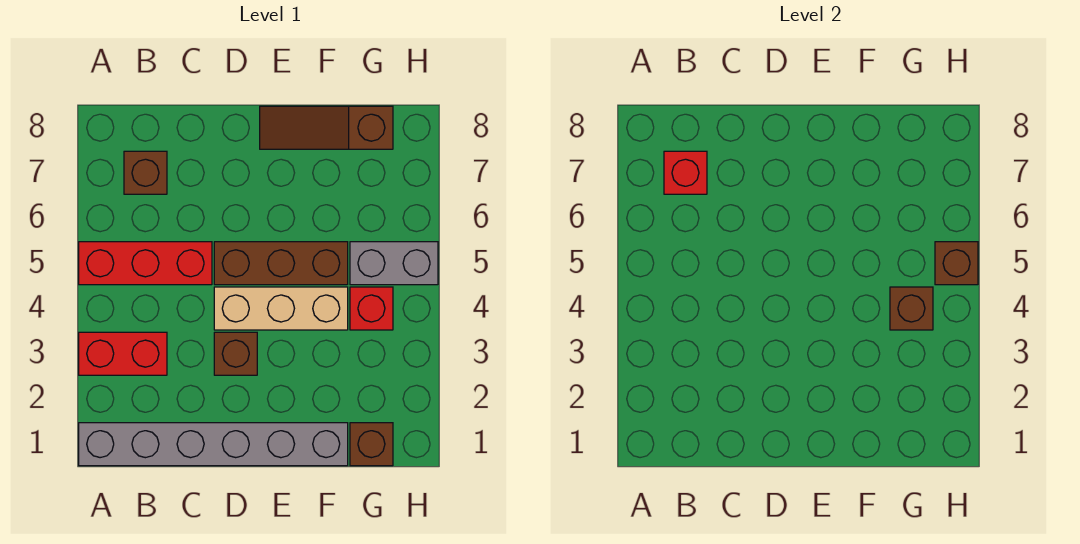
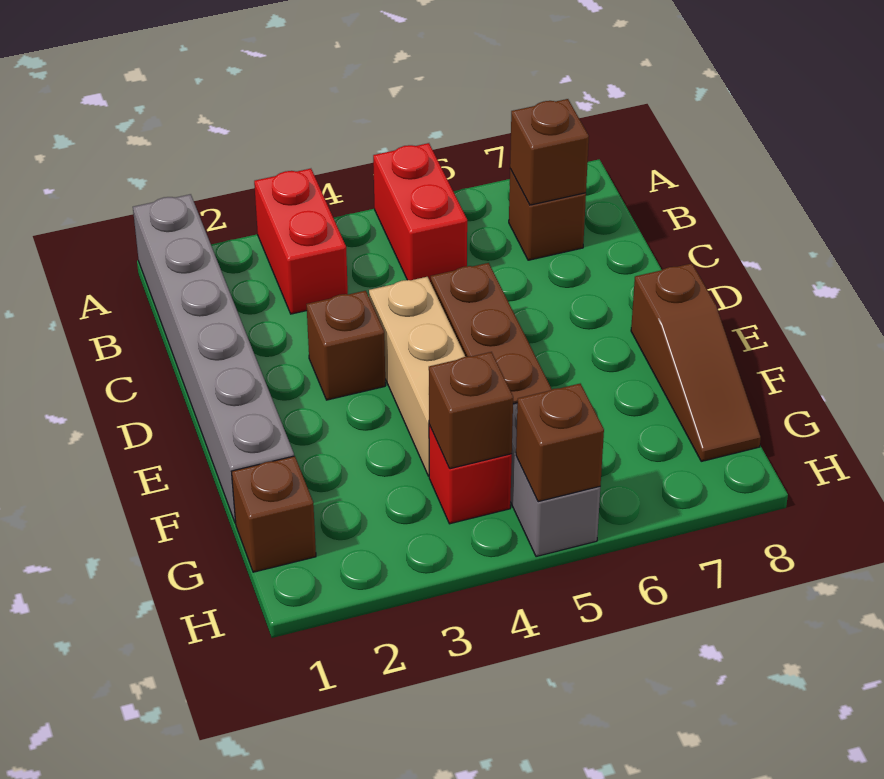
red brick A5:C5 level 1 -> red brick A5:B5 level 1
red brick B7 level 2 -> brown brick B7 level 2
brown slope E8:G8 level 1 top G -> brown slope E8:G8 level 1 top E

